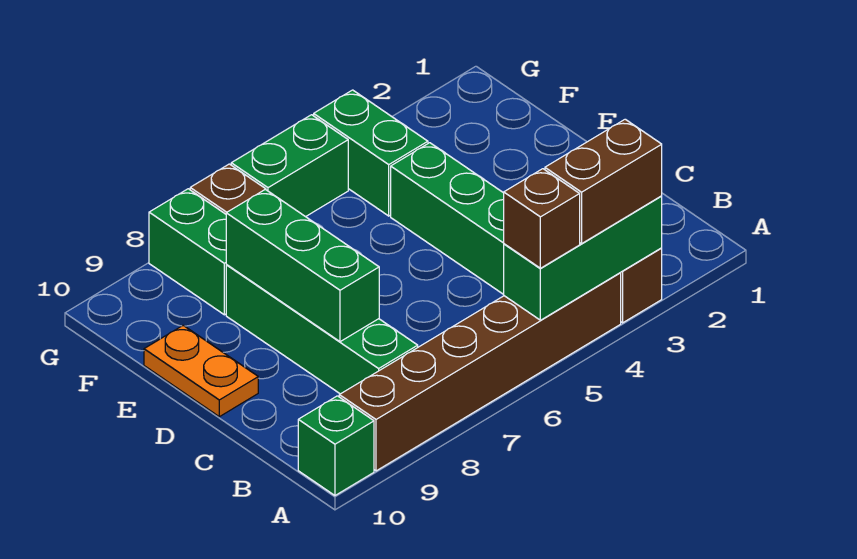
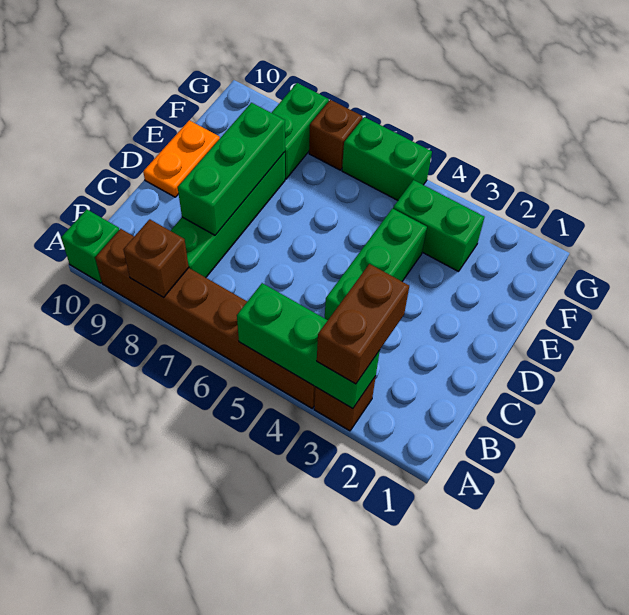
brown brick A3:A4 level 3 -> brown brick A3:B3 level 3
brown brick A5 level 3 -> brown brick A8 level 2
green brick F4:G4 level 1 -> green brick F3:F4 level 1

